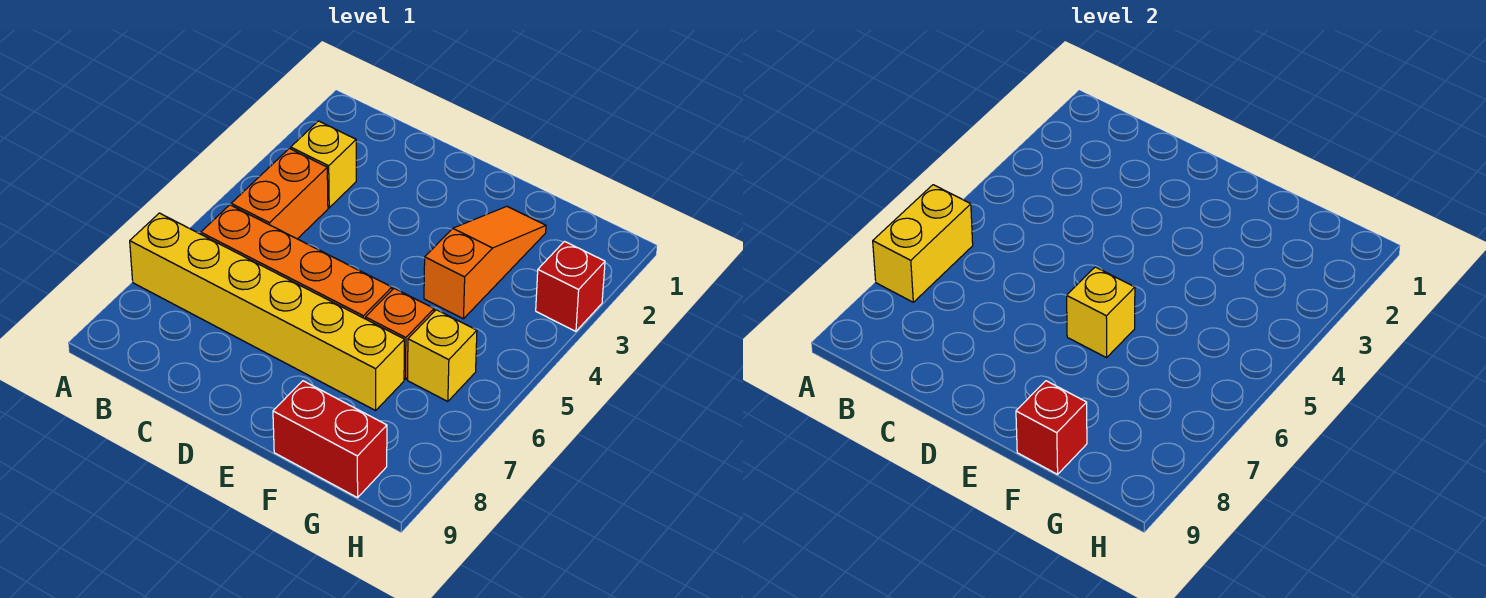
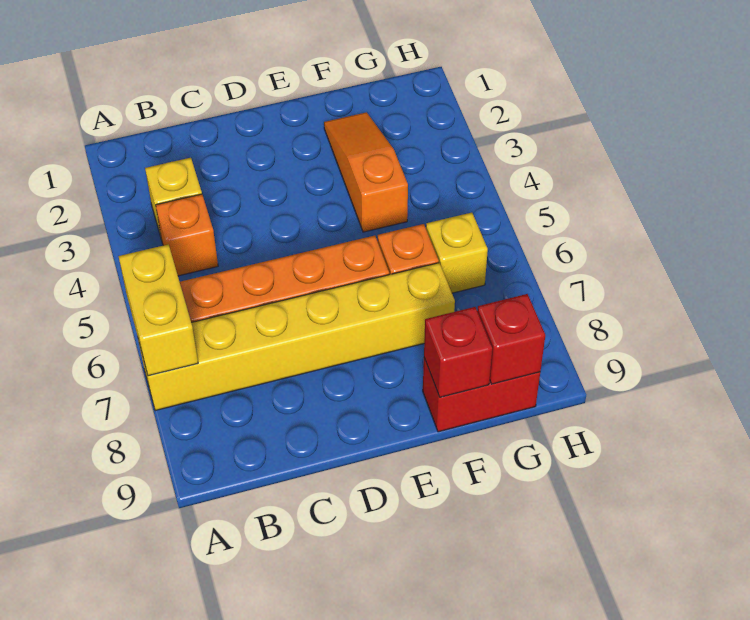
orange brick B4:B5 level 1 -> orange brick B4 level 1
yellow brick E6 level 2 -> none
red brick H3 level 1 -> red brick G9 level 2

